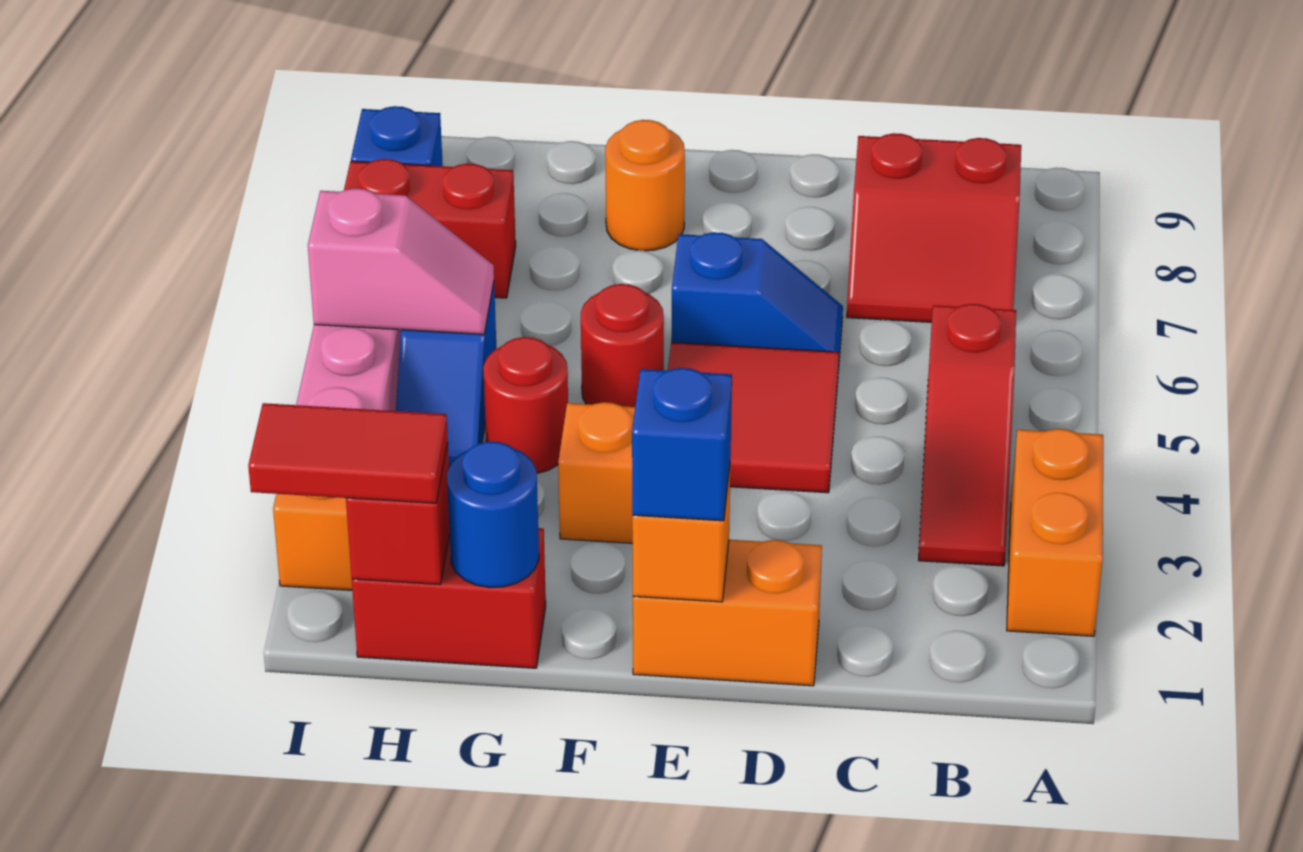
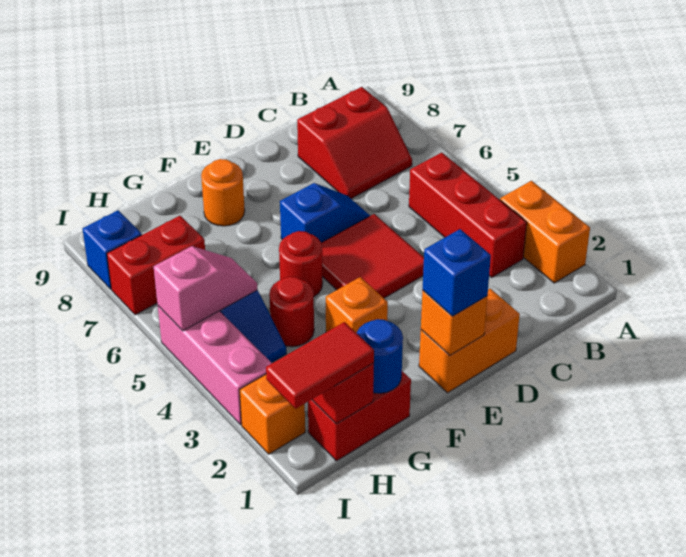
red slope B3:B5 level 1 top 5 -> red brick B3:B5 level 1

